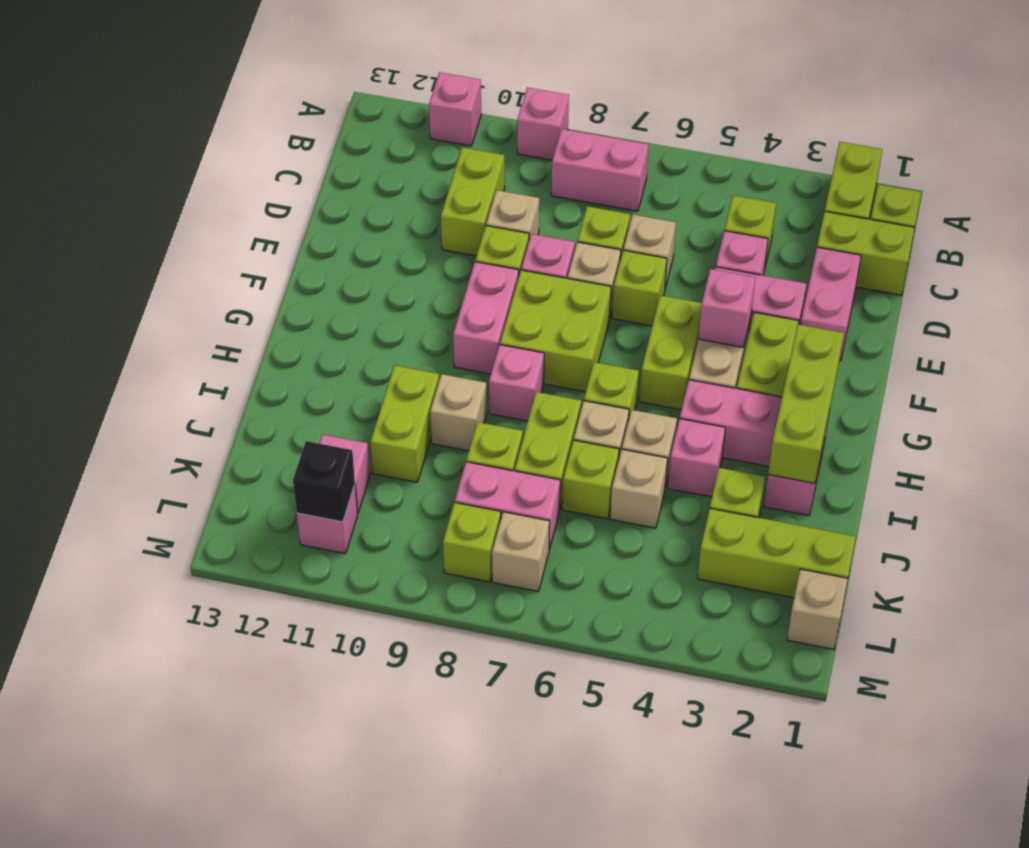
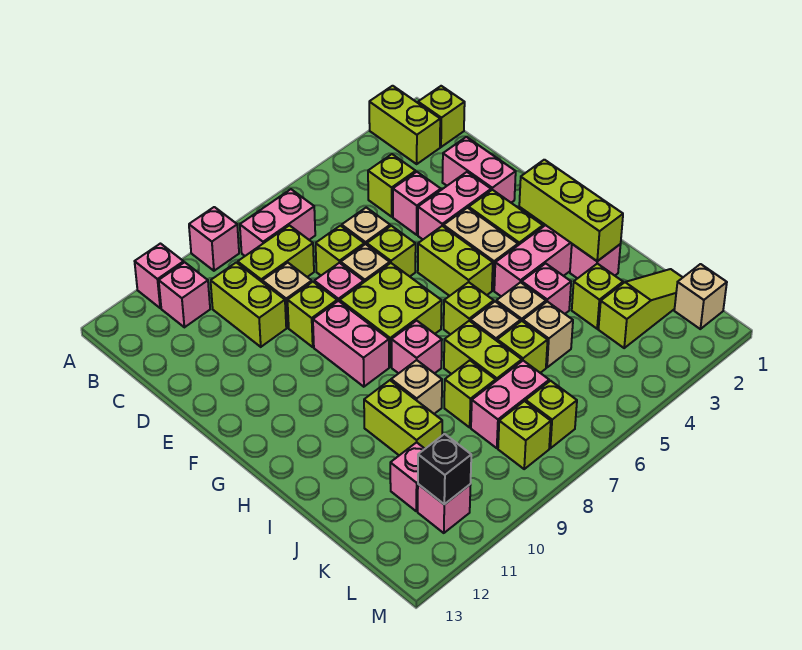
lime brick C1:C2 level 1 -> lime brick C8:C9 level 1
pink brick F4 level 2 -> pink brick B11 level 1
lime brick K1:K3 level 1 -> lime slope K1:K3 level 1 top 3
tan brick L7 level 1 -> lime brick L7 level 1

